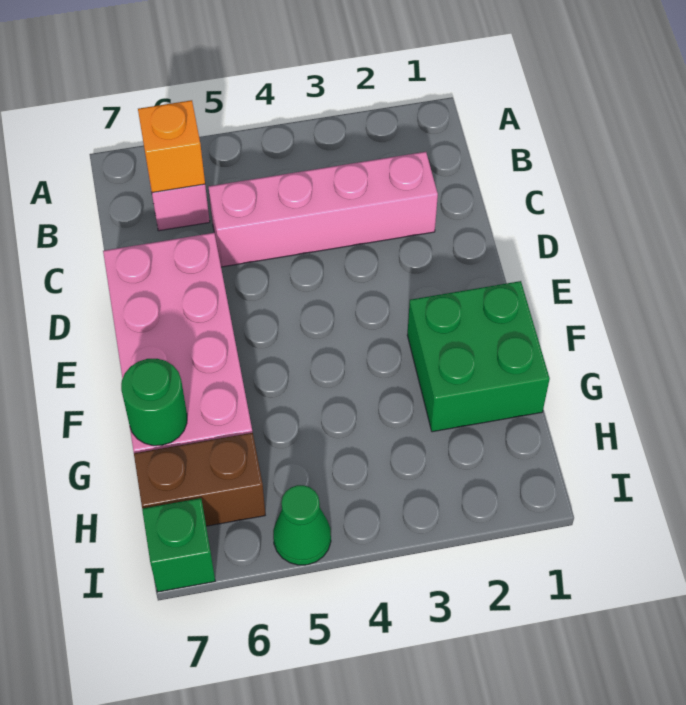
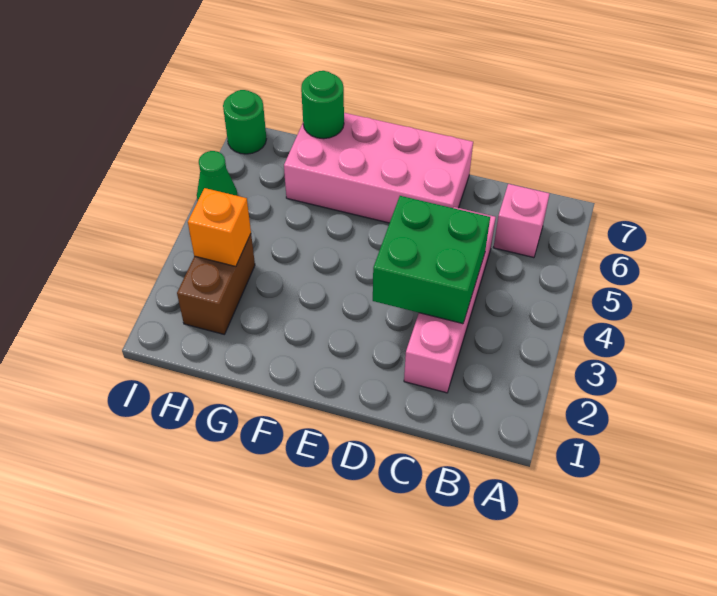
orange brick B6 level 2 -> orange brick H3 level 2
green brick F1:G2 level 1 -> green brick C3:D4 level 2
brown brick H6:H7 level 1 -> brown brick H2:H3 level 1
green brick I7 level 1 -> green round brick I7 level 1

